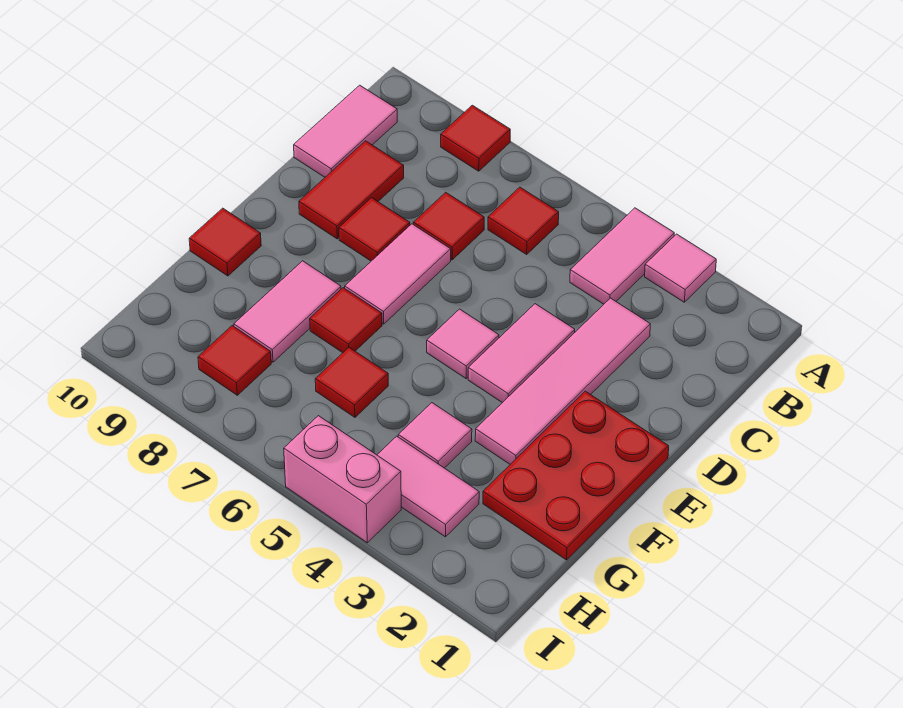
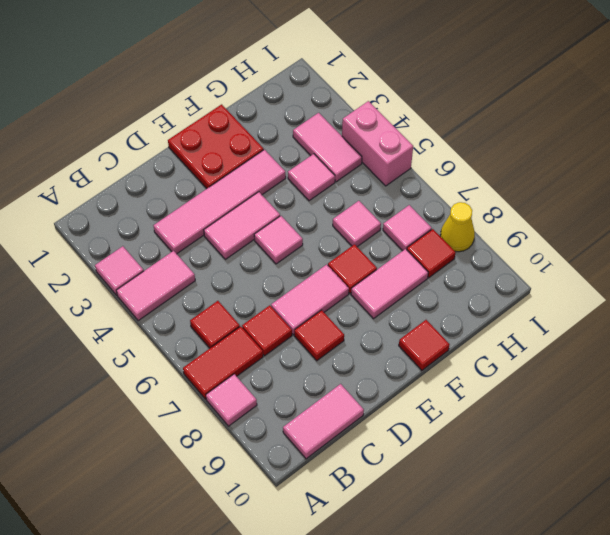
red tile A8 level 1 -> pink tile A8 level 1
red tile C9:D9 level 1 -> red tile A7:B7 level 1
red plate E1:G2 level 1 -> red plate E1:F2 level 1
red tile G6 level 1 -> pink tile G6 level 1
none -> pink tile H7 level 1
none -> yellow cone I8 level 1

